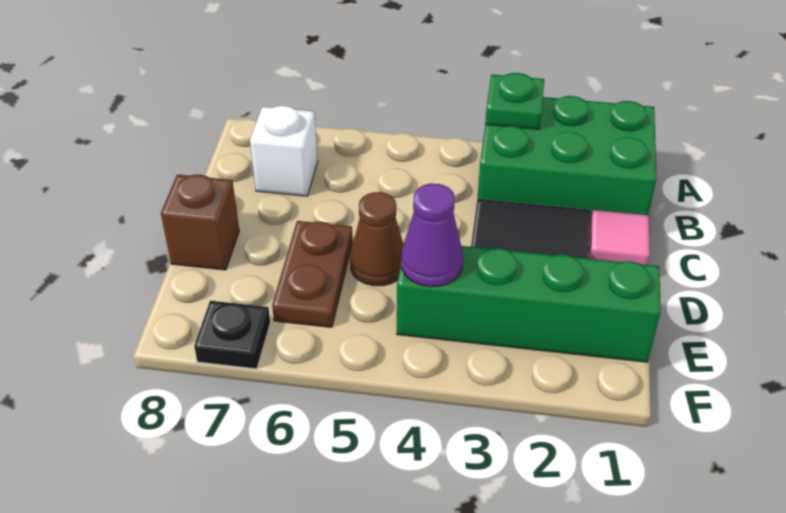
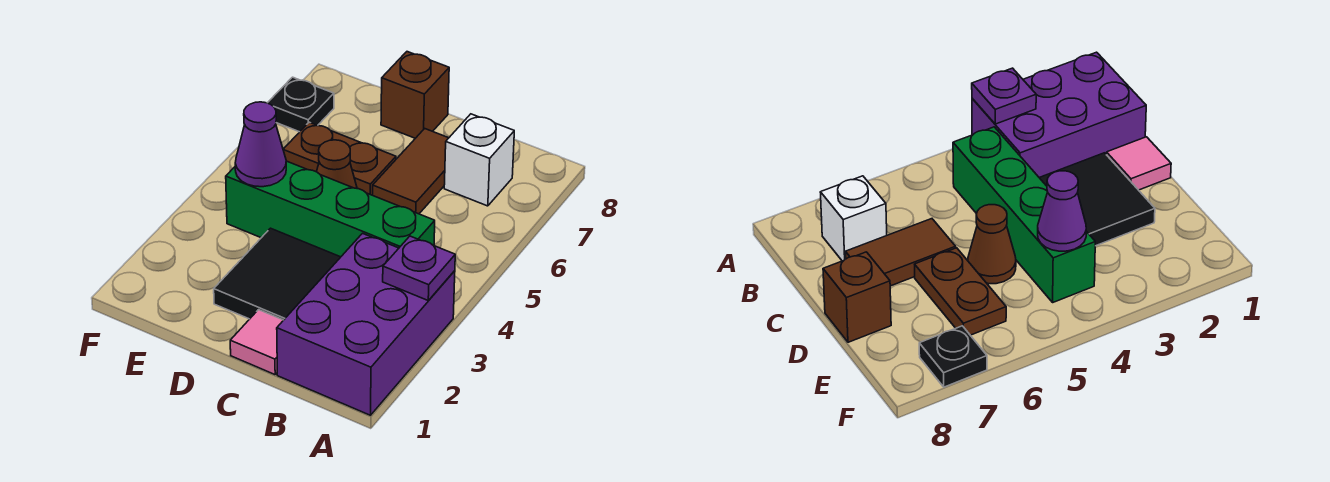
green brick A1:B3 level 1 -> purple brick A1:B3 level 1
green plate A3 level 2 -> purple plate A3 level 2
none -> brown tile C6:C7 level 1
green brick E1:E4 level 1 -> green brick B4:E4 level 1

